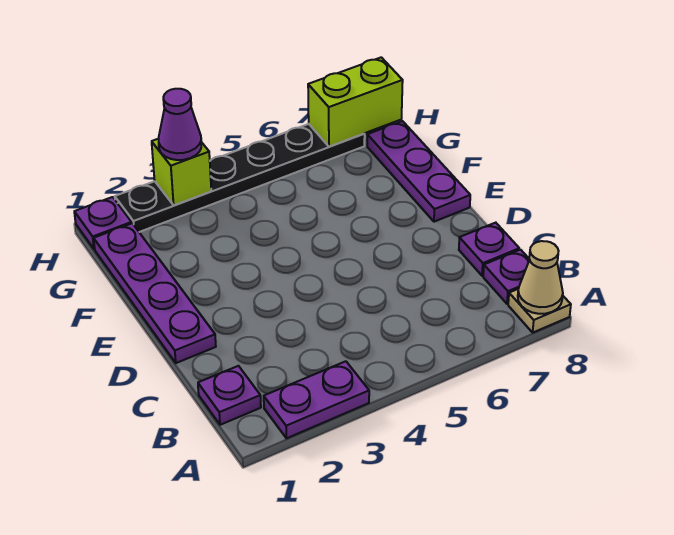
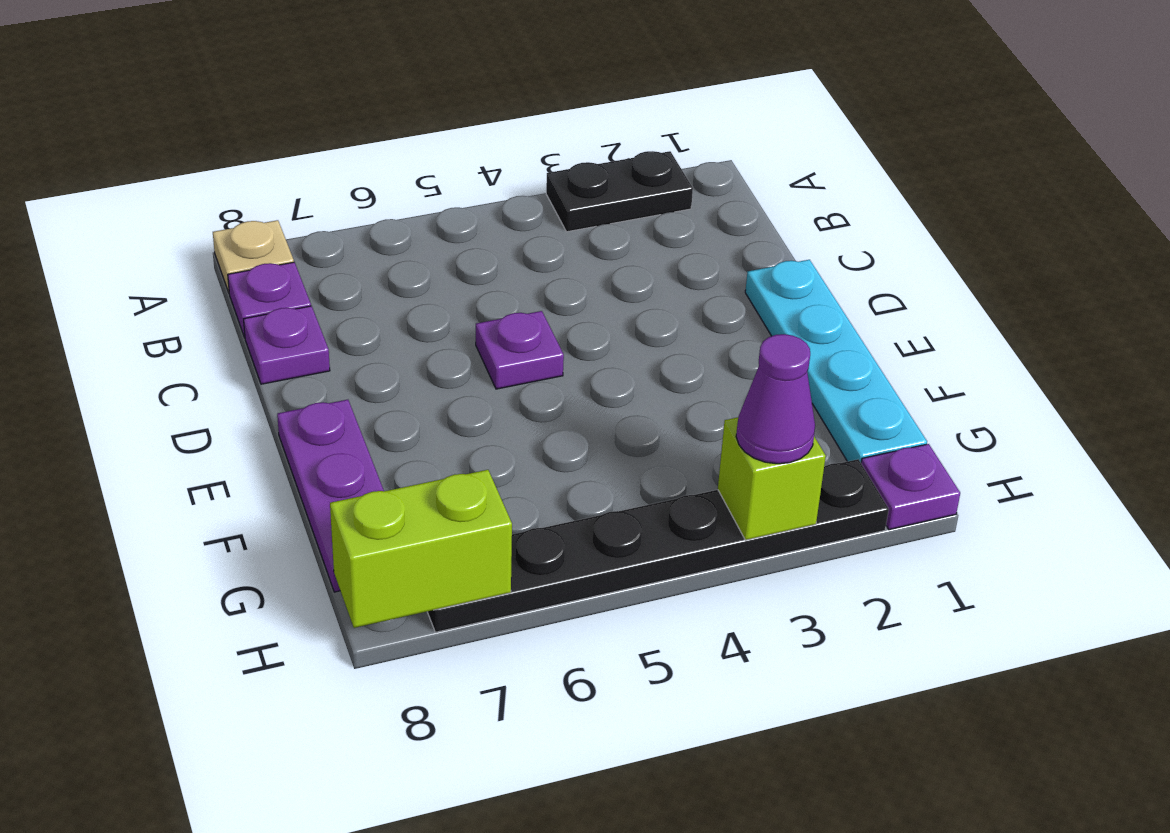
purple plate A2:A3 level 1 -> black plate A2:A3 level 1
tan cone A8 level 2 -> none
purple plate B1 level 1 -> purple plate D5 level 1
purple plate D1:G1 level 1 -> cyan plate D1:G1 level 1

